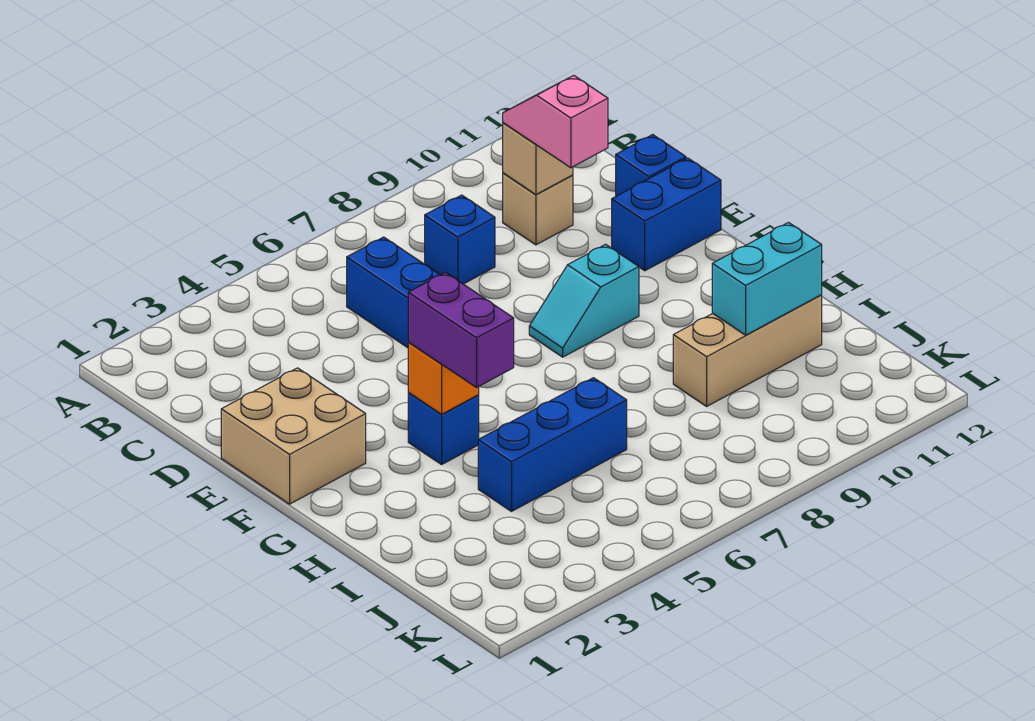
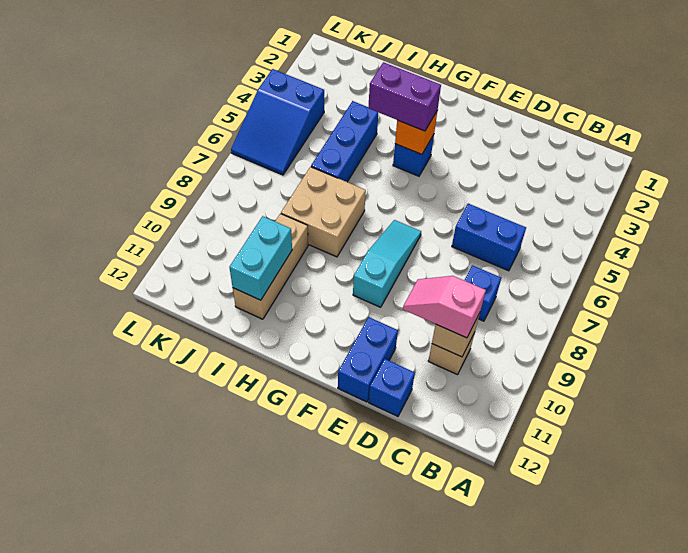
pink slope C10:D10 level 3 top D -> pink slope C10:D10 level 3 top C
tan brick E1:F2 level 1 -> tan brick H7:I8 level 1
cyan slope F8:F9 level 1 top 9 -> cyan slope F7:F9 level 1 top 9
none -> blue slope K4:L6 level 1 top 4

